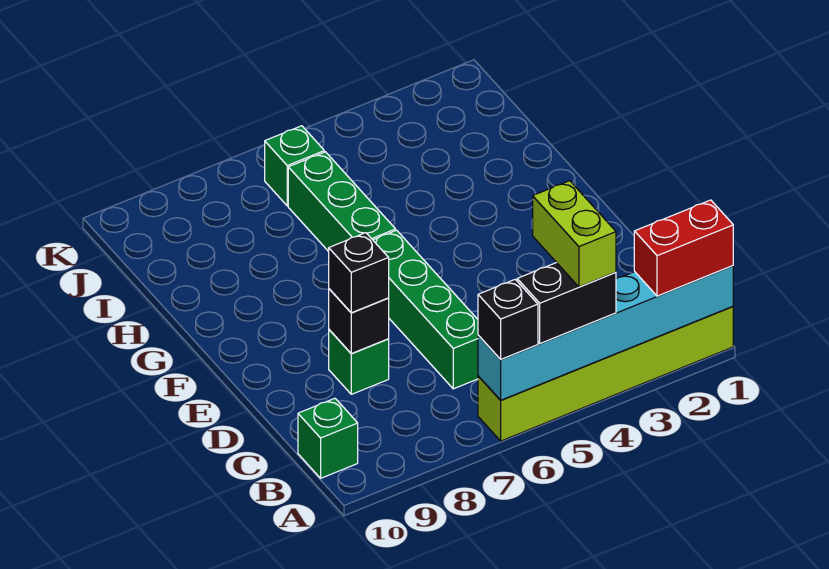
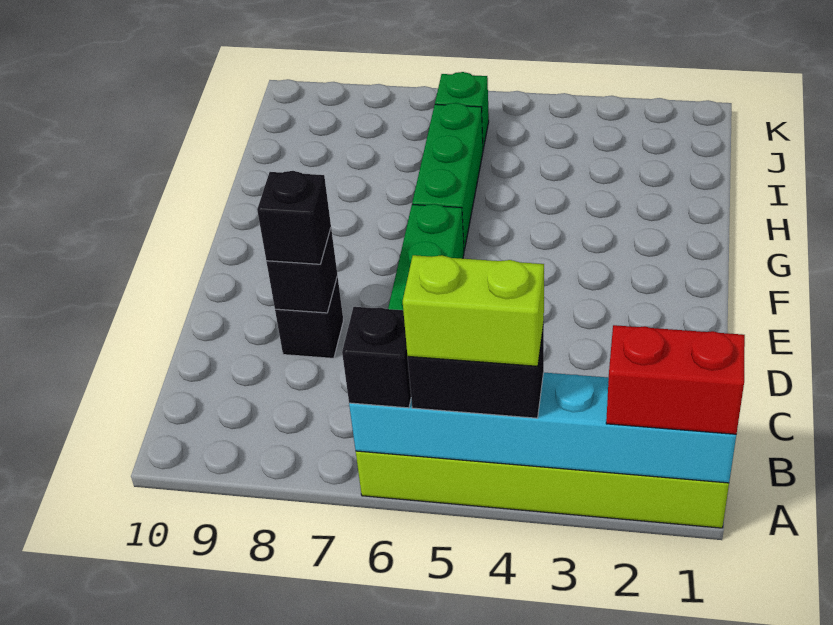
lime brick A4:B4 level 4 -> lime brick A4:A5 level 4
green brick B10 level 1 -> none
green brick D8 level 1 -> black brick D8 level 1

